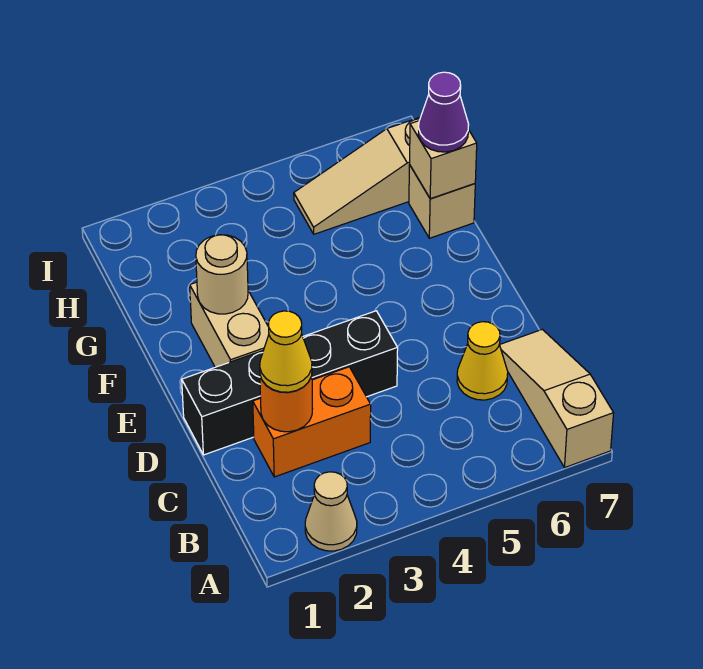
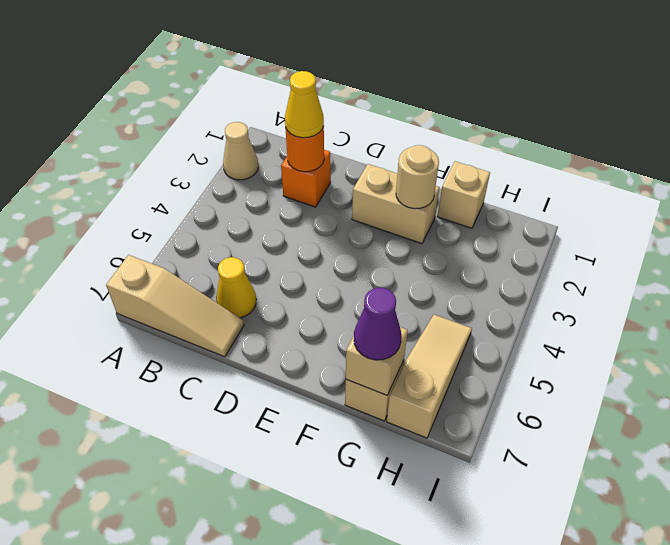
orange brick C2:C3 level 1 -> orange brick C2 level 1
black brick D1:D4 level 1 -> none
none -> tan brick G1 level 1

